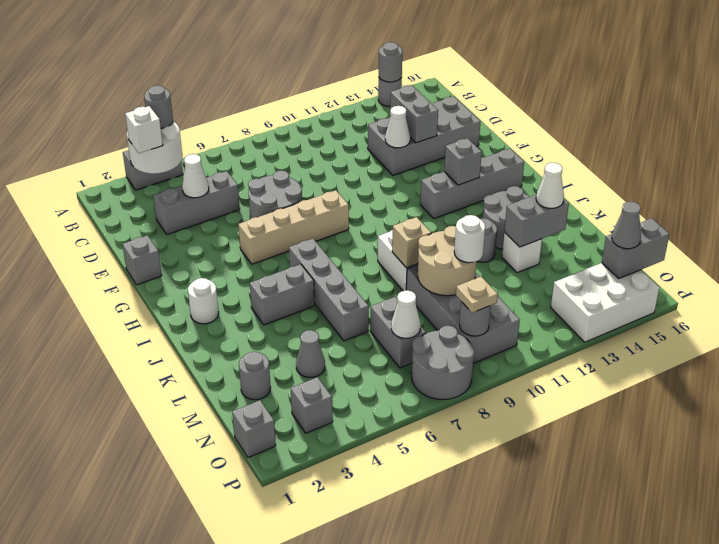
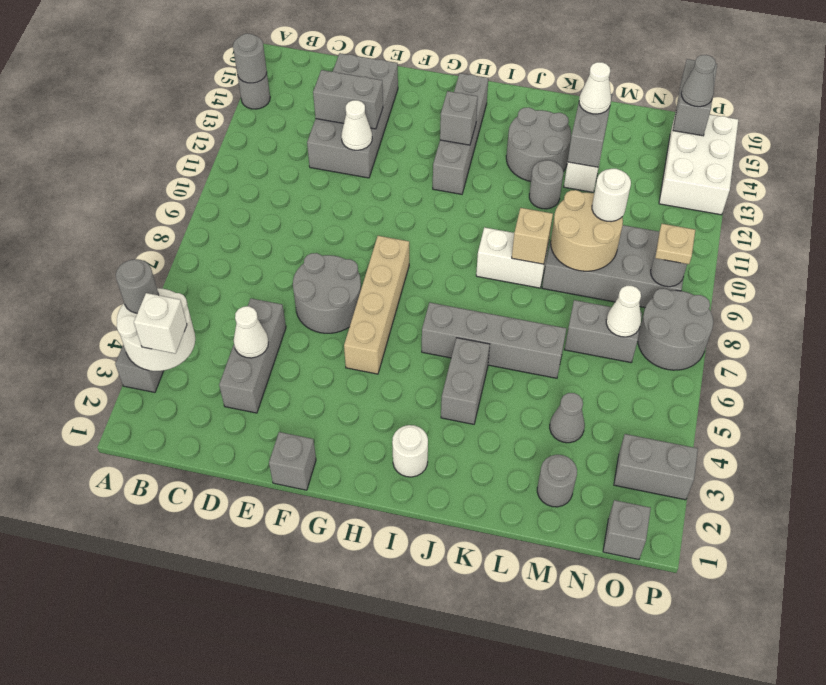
grey brick O3 level 1 -> grey brick O3:P3 level 1

